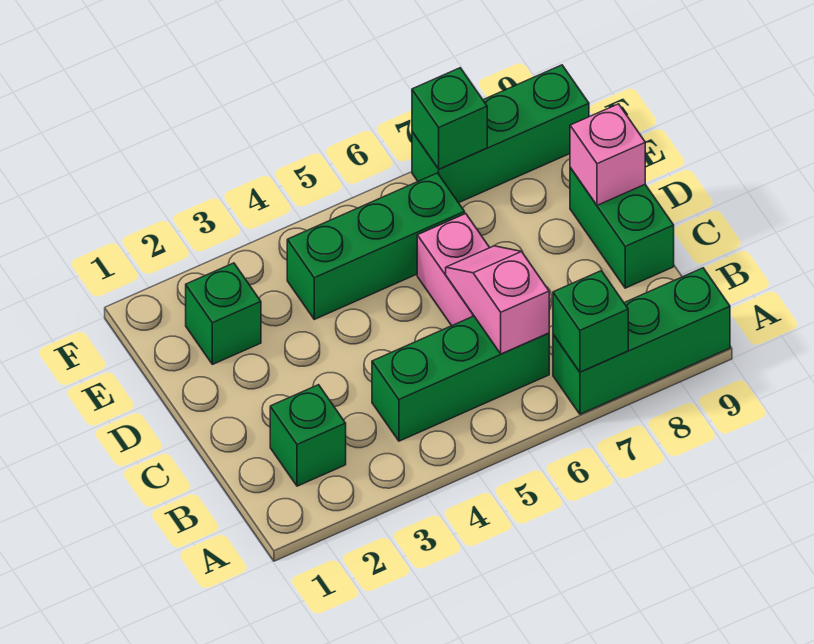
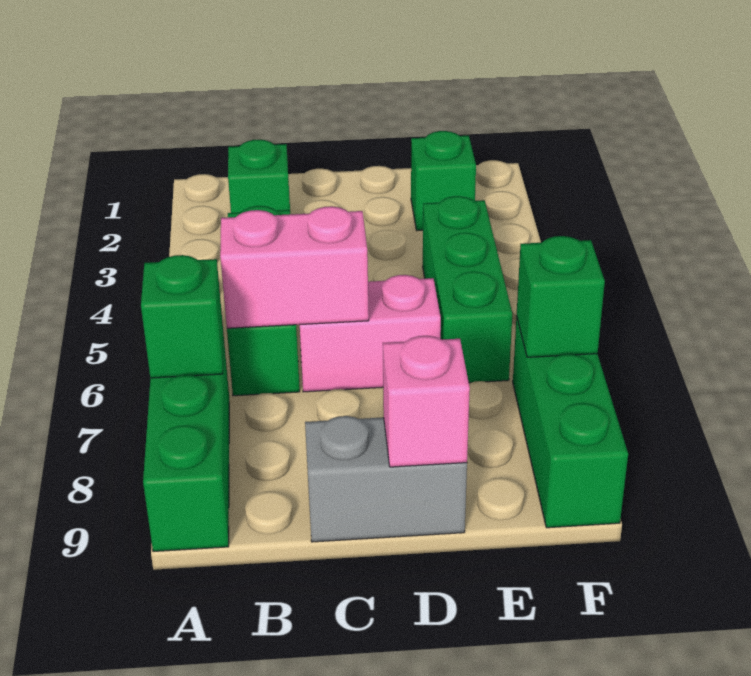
pink slope B6:C6 level 2 top B -> pink brick B6:C6 level 2
green brick C9:D9 level 1 -> grey brick C9:D9 level 1

